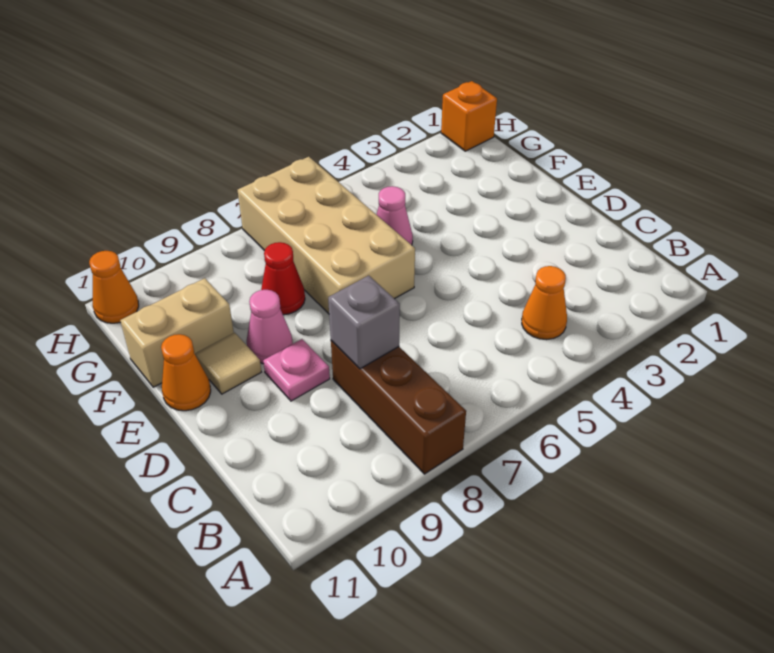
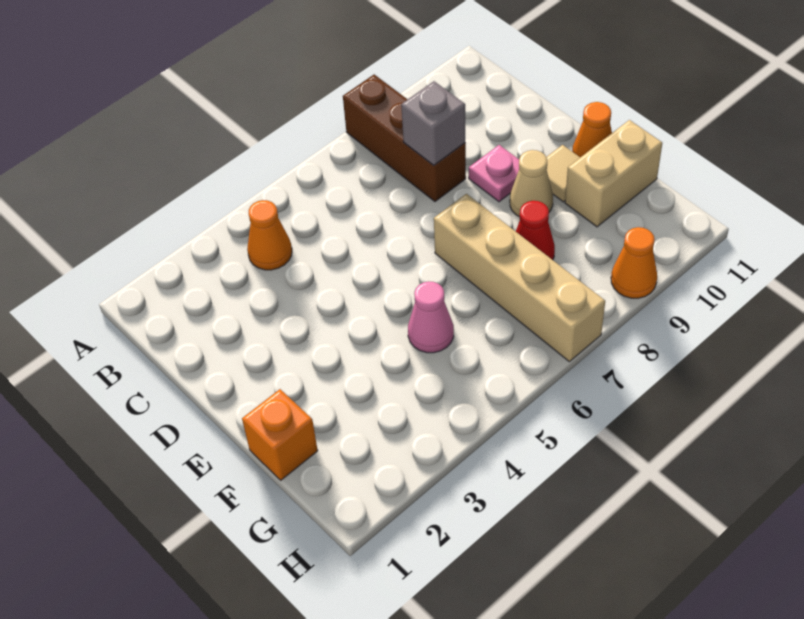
tan brick E6:H7 level 1 -> tan brick E7:H7 level 1
pink cone E9 level 1 -> tan cone E9 level 1
orange brick H1 level 1 -> orange brick F1 level 1
orange cone H11 level 1 -> orange cone H9 level 1

